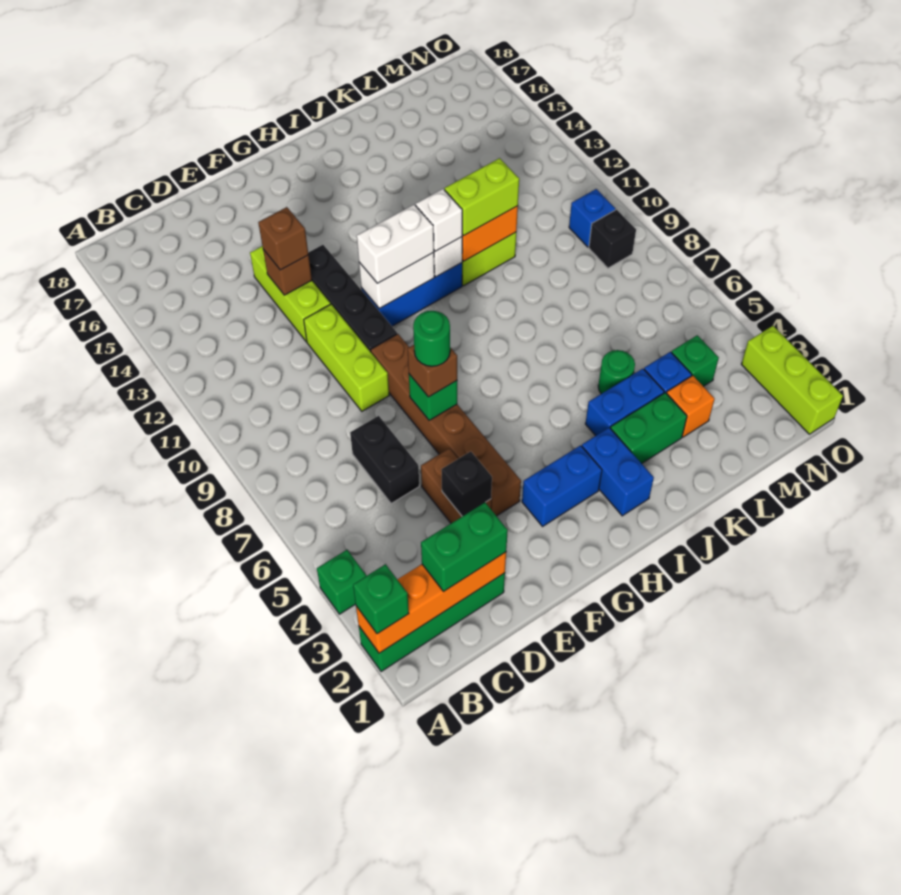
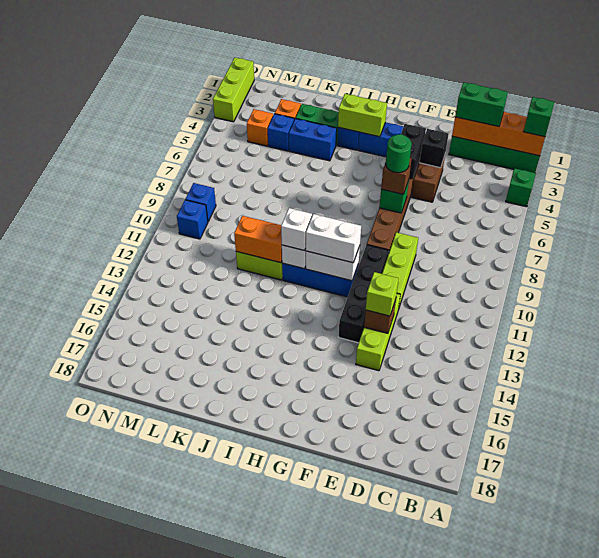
black brick D6:D7 level 1 -> black brick F4:F5 level 2
brown brick E13 level 3 -> lime brick E13 level 3
lime brick J11:K11 level 3 -> lime brick H3:I3 level 2
green round brick K5 level 1 -> none
green brick M4 level 1 -> orange brick M4 level 1
black brick N9 level 1 -> blue brick N9 level 1

